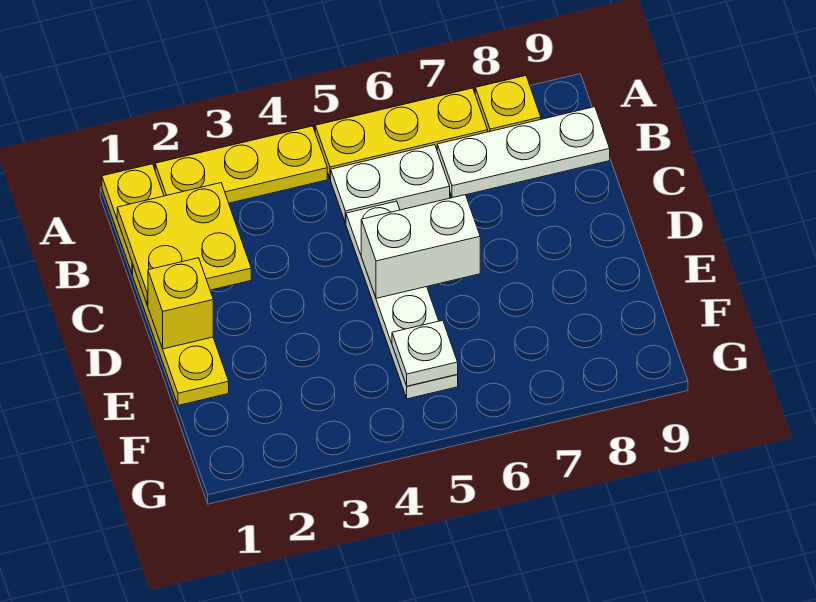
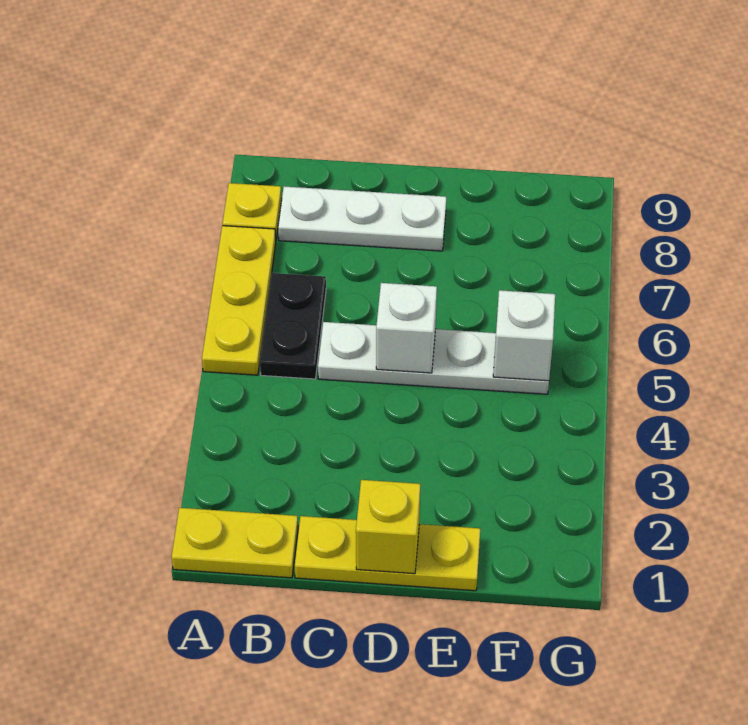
yellow plate A2:A4 level 1 -> none
yellow plate B1:C2 level 2 -> none
white plate B5:B6 level 1 -> black plate B5:B6 level 1
white plate B7:B9 level 1 -> white plate B8:D8 level 1
white brick D5:D6 level 2 -> white brick D5 level 2
white plate F5 level 2 -> white brick F5 level 2

